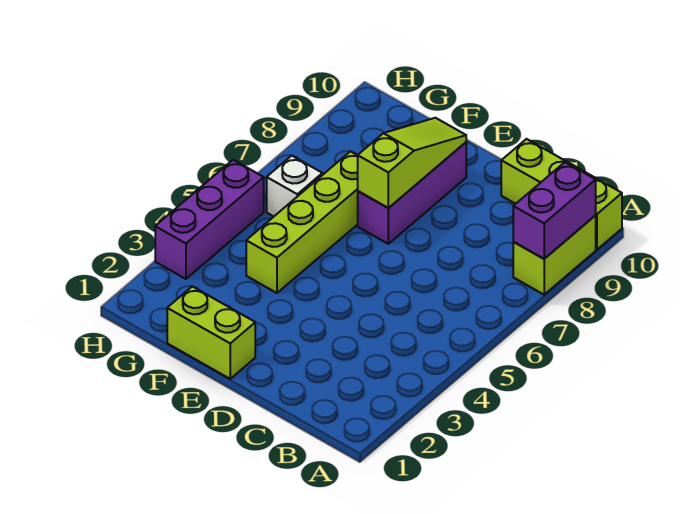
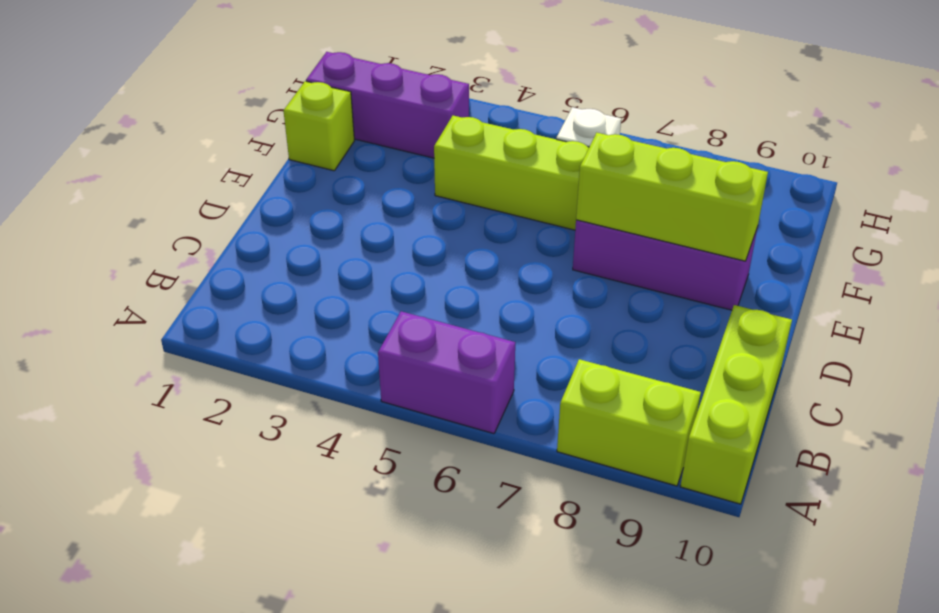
purple brick A8:A9 level 2 -> purple brick A5:A6 level 1
lime brick E1:F1 level 1 -> lime brick F1 level 1
lime slope E7:E9 level 2 top 7 -> lime brick E7:E9 level 2
purple brick H3:H5 level 1 -> purple brick G1:G3 level 1

